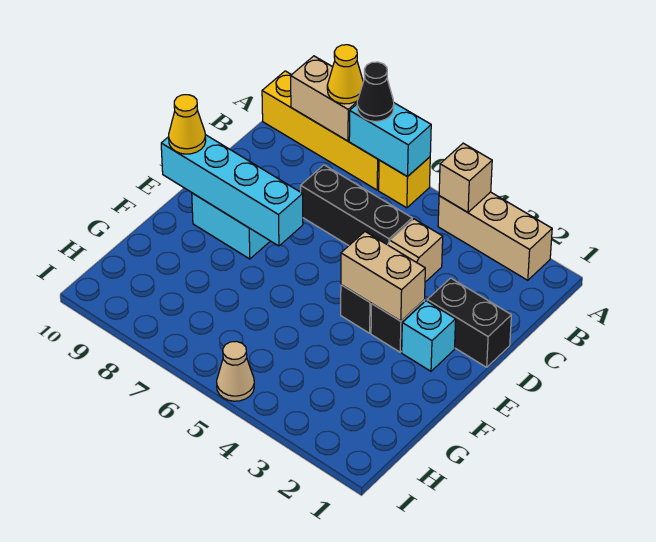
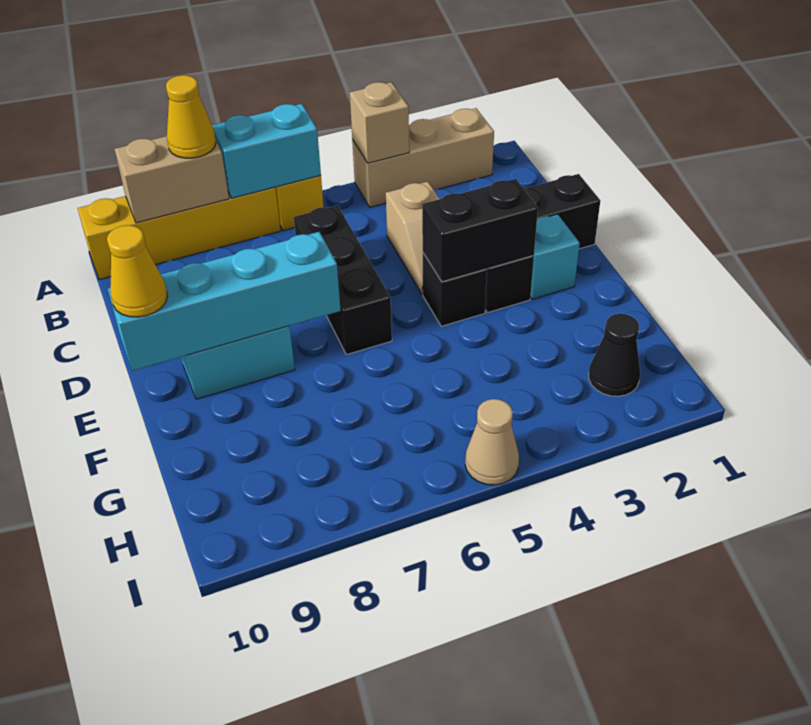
black cone A7 level 3 -> black cone H2 level 1
black brick C5:C7 level 1 -> black brick C6:E6 level 1
tan brick E3:E4 level 2 -> black brick E3:E4 level 2

